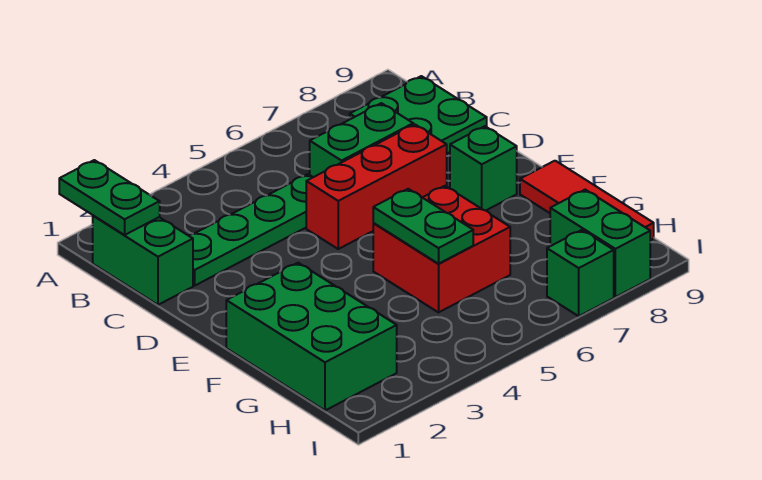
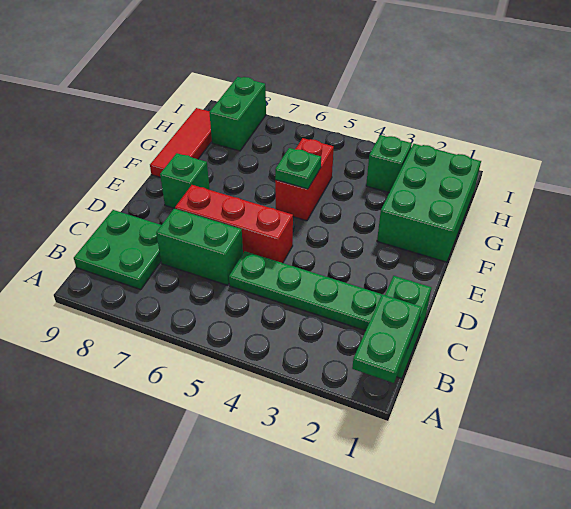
red brick F5:G6 level 1 -> red brick F5:G5 level 1
green plate F5:G5 level 2 -> green plate F5 level 2
green brick I7 level 1 -> green brick H3 level 1

